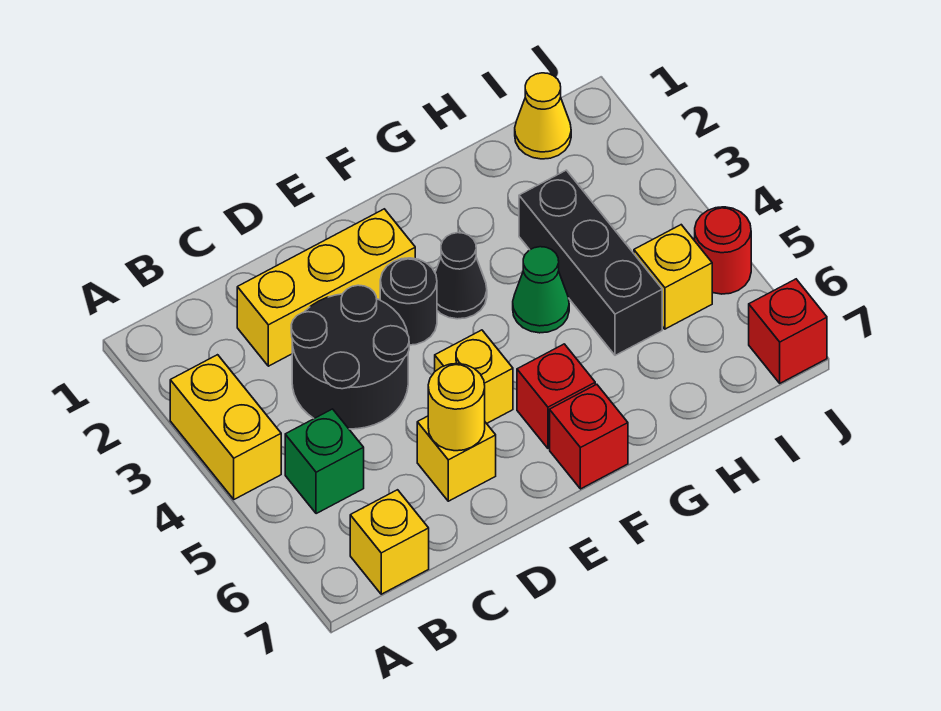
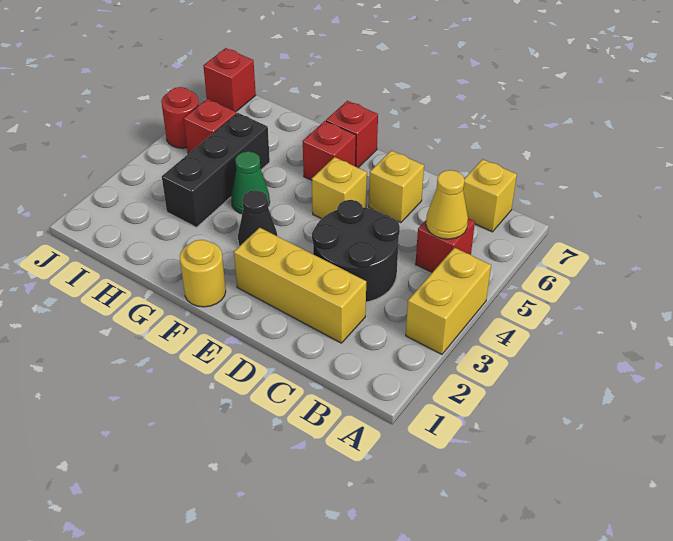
green brick B5 level 1 -> red brick B5 level 1
yellow round brick D6 level 2 -> yellow round brick F1 level 1
black round brick E3 level 1 -> none
yellow cone I1 level 1 -> yellow cone B5 level 2
yellow brick I5 level 1 -> red brick I5 level 1

